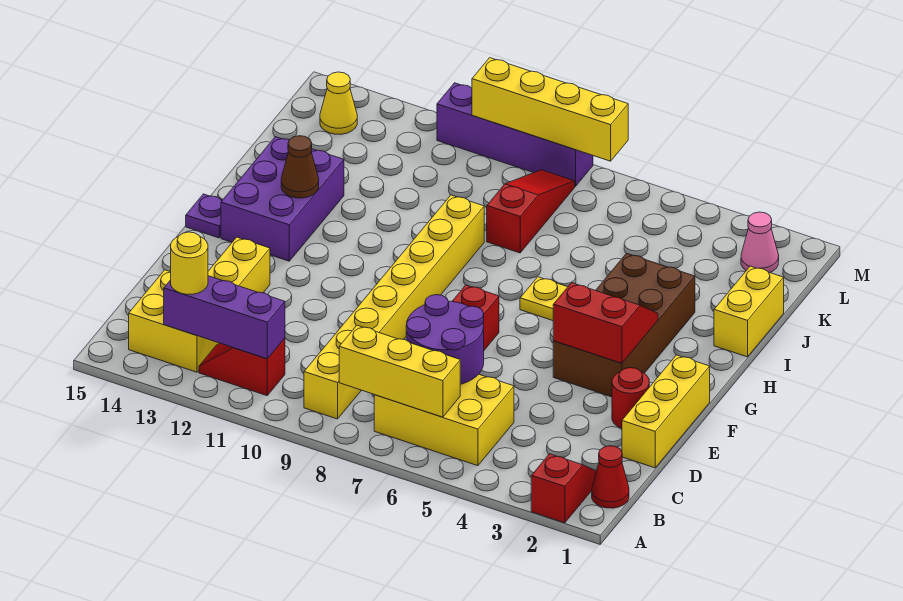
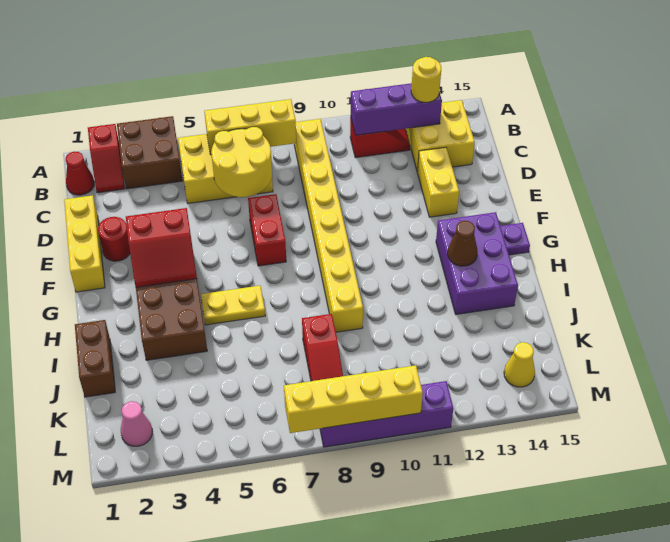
none -> brown brick A3:B4 level 1
purple round brick C6:D7 level 2 -> yellow round brick C6:D7 level 2
yellow brick I1:J1 level 1 -> brown brick I1:J1 level 1

